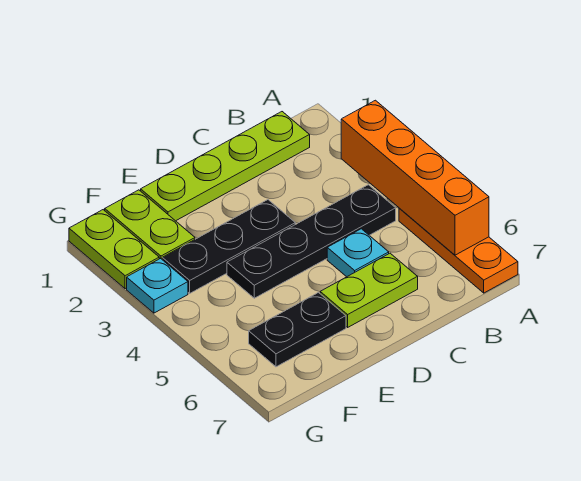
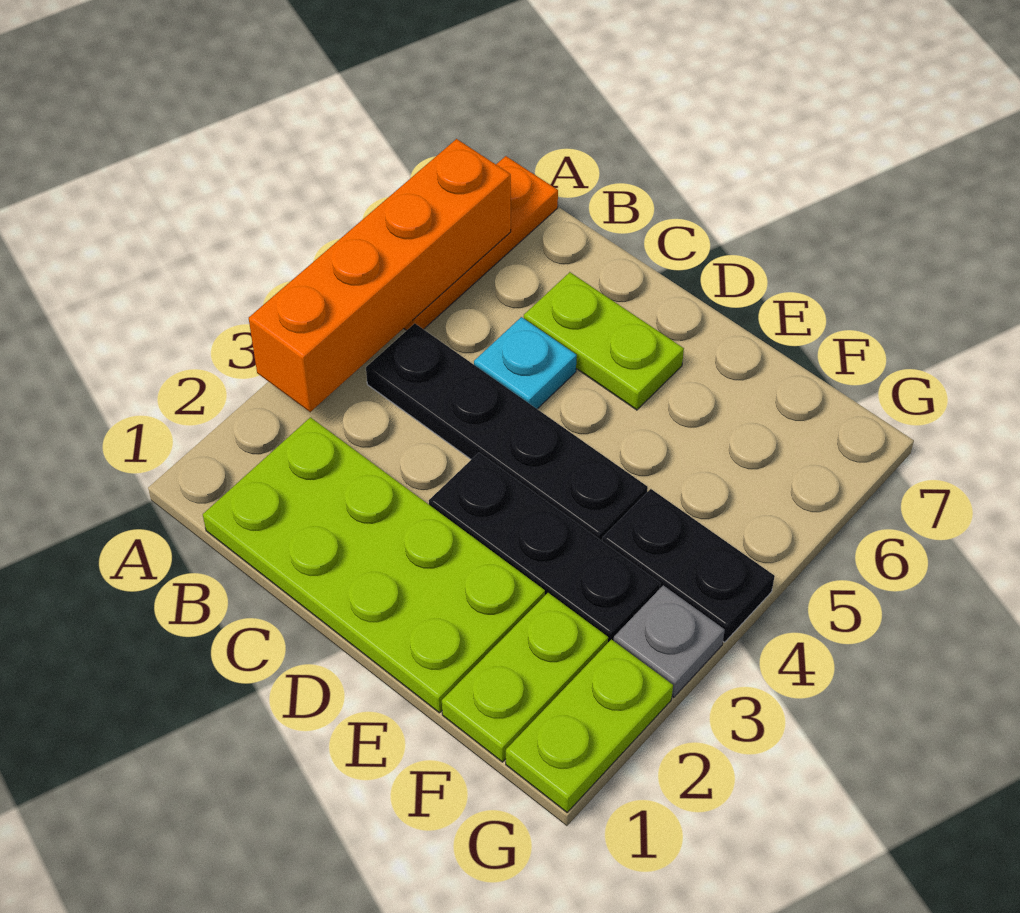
lime plate B1:E1 level 1 -> lime plate B1:E2 level 1
black plate E6:F6 level 1 -> black plate F4:G4 level 1
cyan plate G3 level 1 -> grey plate G3 level 1

